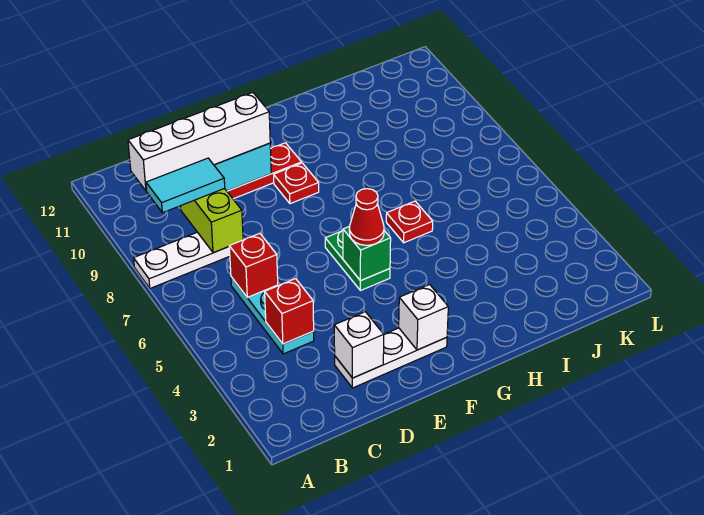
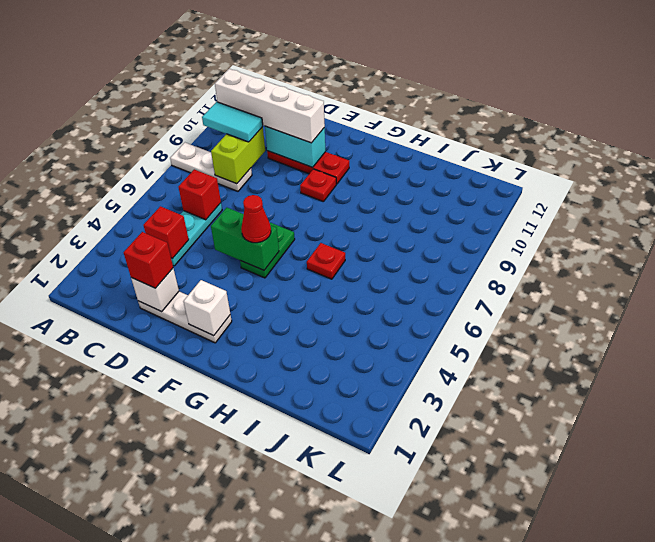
none -> red brick D2 level 3
green brick F5 level 2 -> green brick E5:F5 level 2

